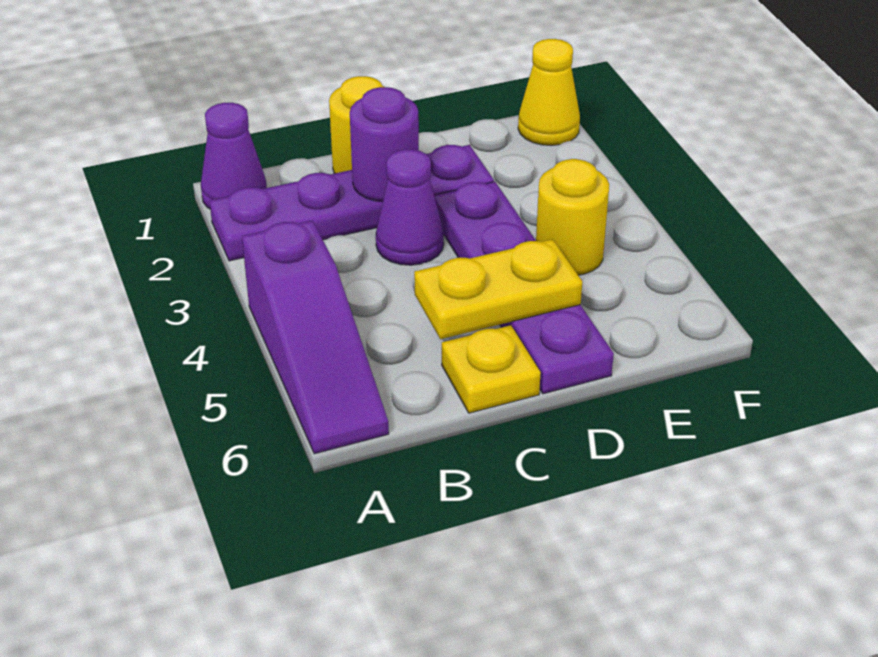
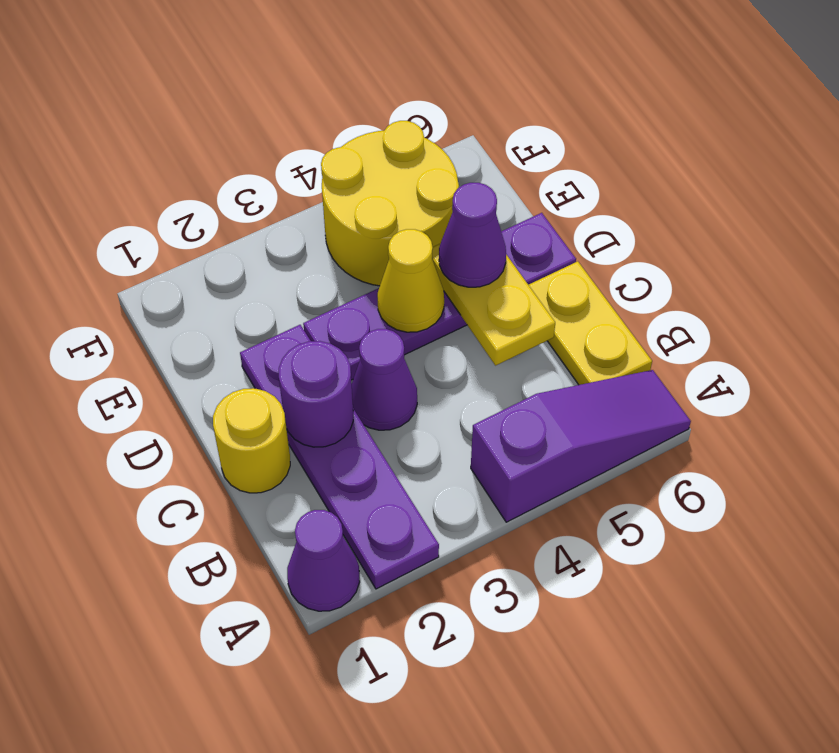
yellow plate C6 level 1 -> yellow plate B6:C6 level 1
none -> purple cone D5 level 3
yellow round brick E4 level 1 -> yellow round brick E4:F5 level 1
yellow cone F1 level 1 -> yellow cone D4 level 2

